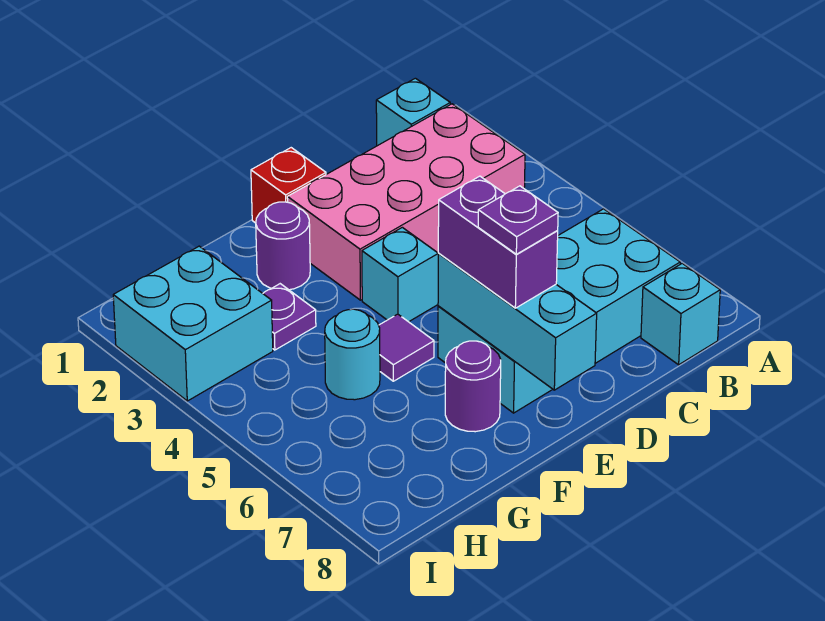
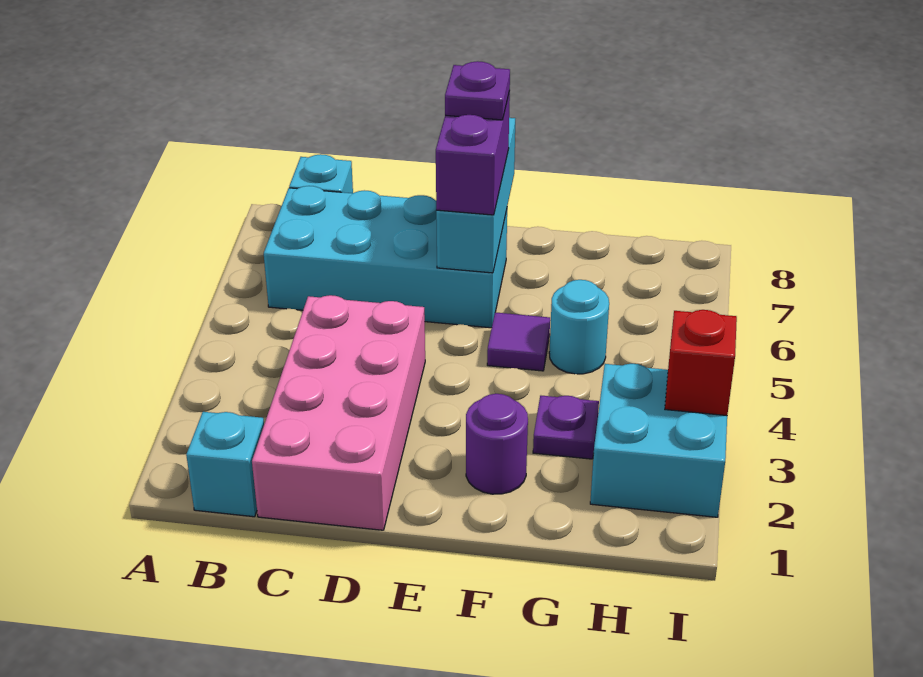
pink brick B2:E3 level 1 -> pink brick C1:D4 level 1
red brick E1 level 1 -> red brick I3 level 2
cyan brick E4 level 1 -> none
purple round brick F7 level 1 -> none

